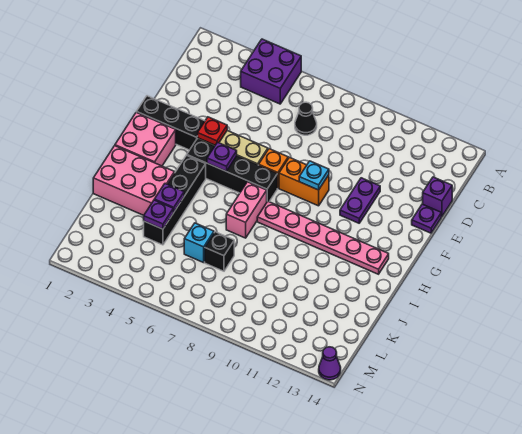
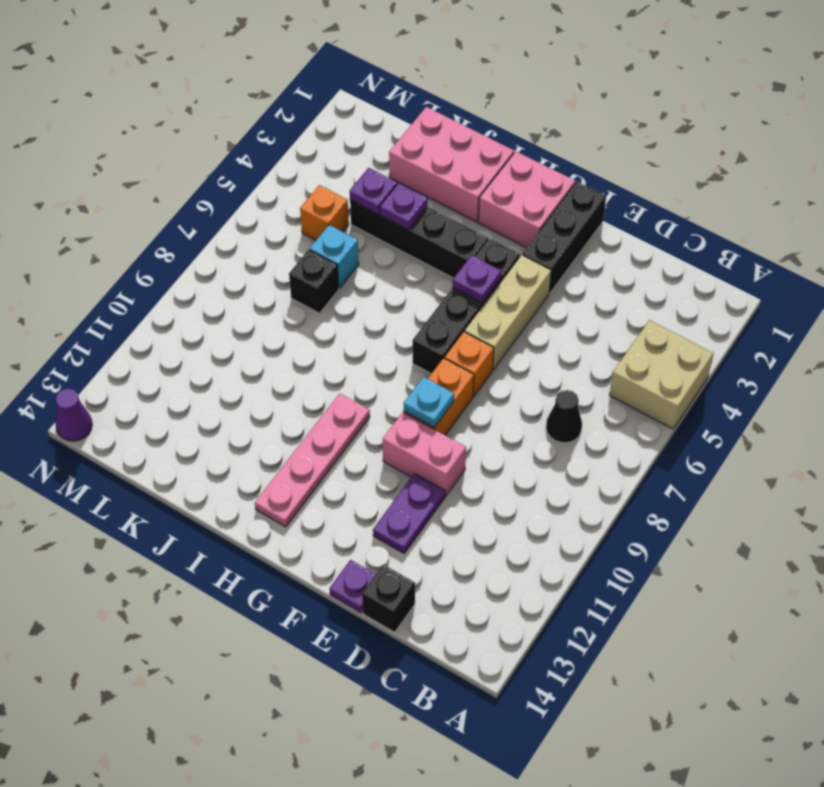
purple brick A4:B5 level 1 -> tan brick A4:B5 level 1
purple brick D14 level 1 -> black brick D14 level 1
purple plate E11:F11 level 1 -> purple plate E11:E12 level 1
red plate F4 level 2 -> none
pink brick H7:I7 level 1 -> pink brick E10:F10 level 1
pink plate H8:H13 level 1 -> pink plate H10:H13 level 1
pink brick I1:J3 level 1 -> pink brick I1:K2 level 1
none -> orange brick L5 level 1

